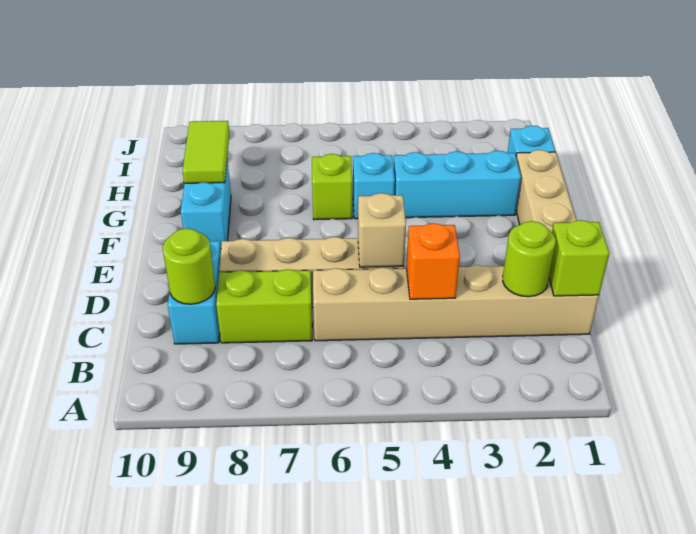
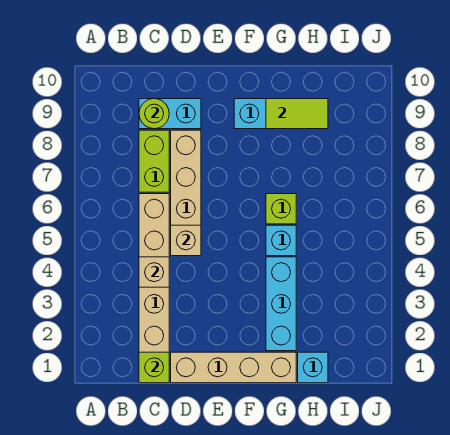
lime round brick C2 level 2 -> none
orange brick C4 level 2 -> tan brick C4 level 2

